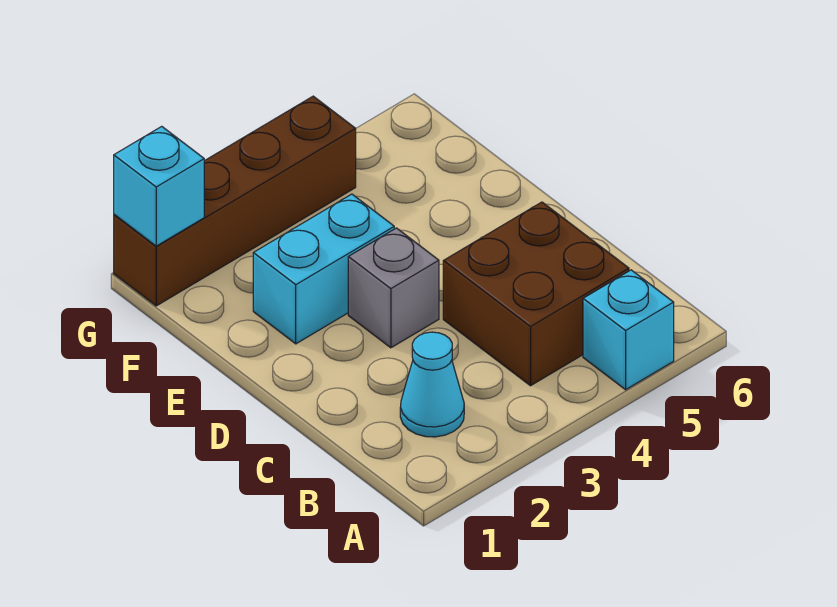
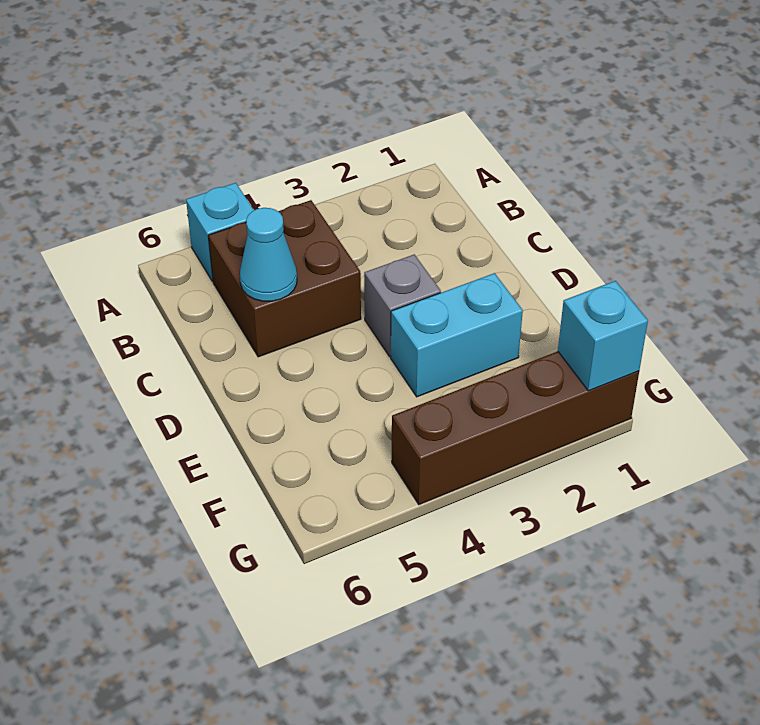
cyan cone B2 level 1 -> cyan cone C5 level 2

